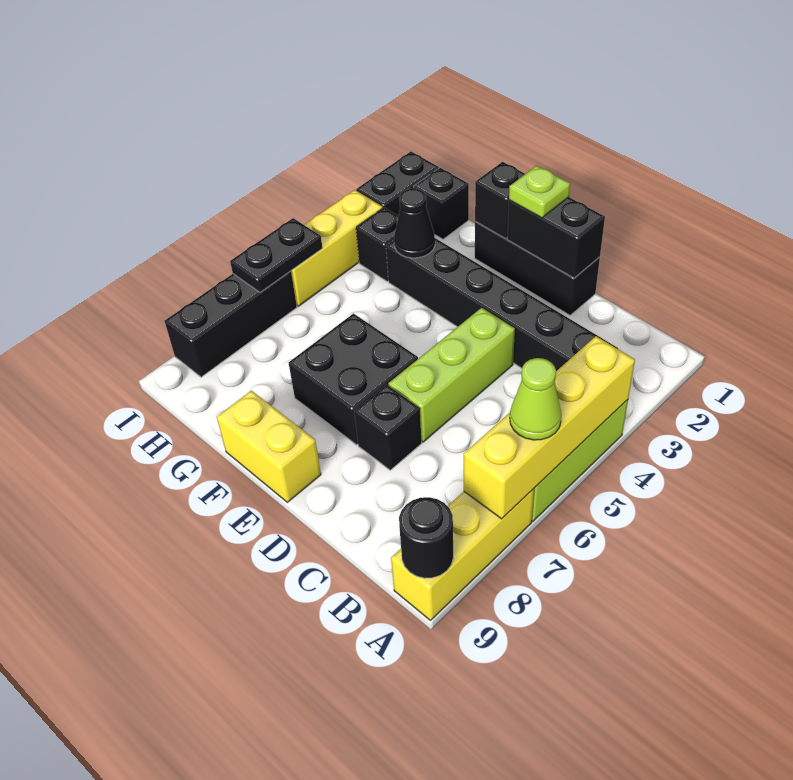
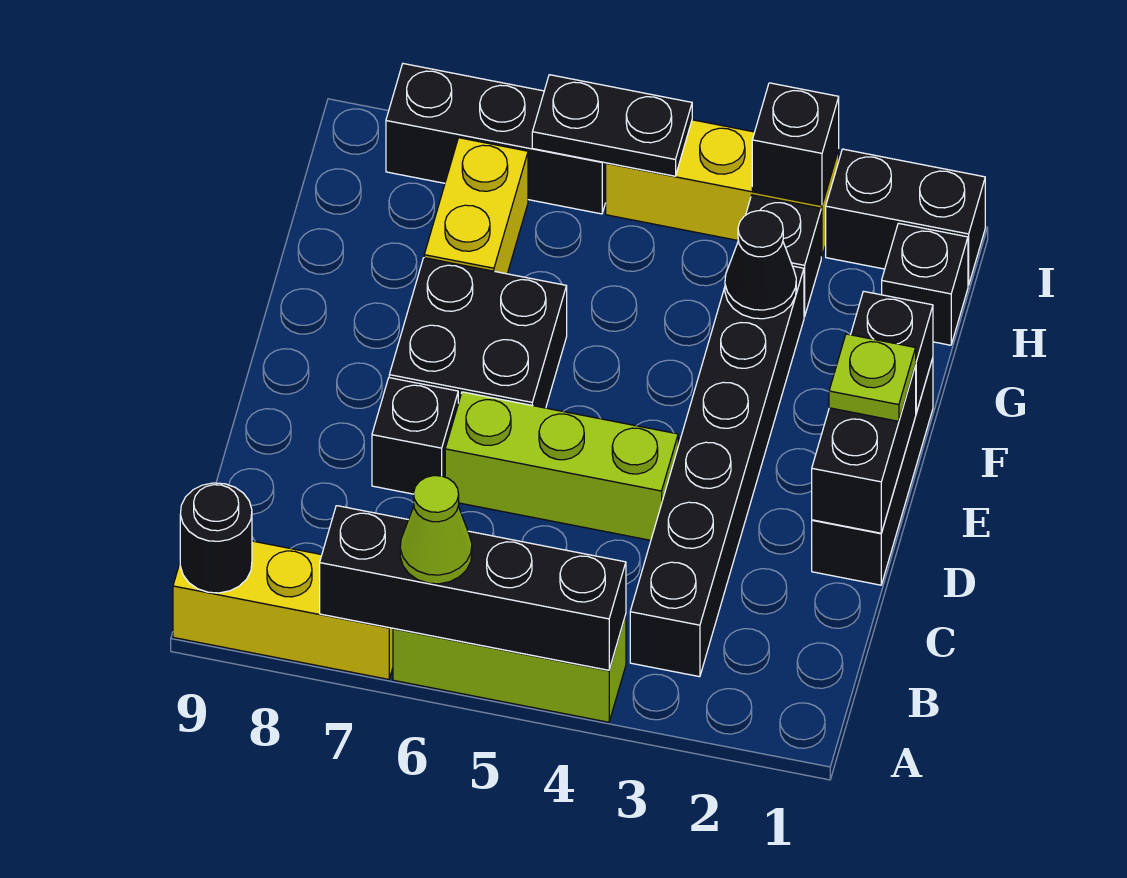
yellow brick A4:A7 level 2 -> black brick A4:A7 level 2
yellow brick E9:F9 level 1 -> yellow brick G7:H7 level 1
none -> black brick I3 level 2

